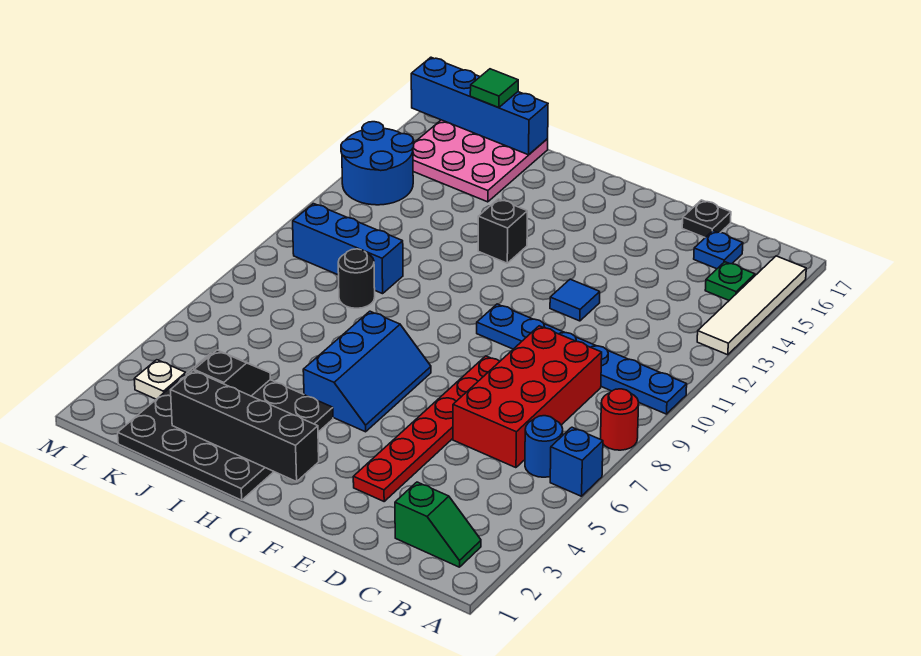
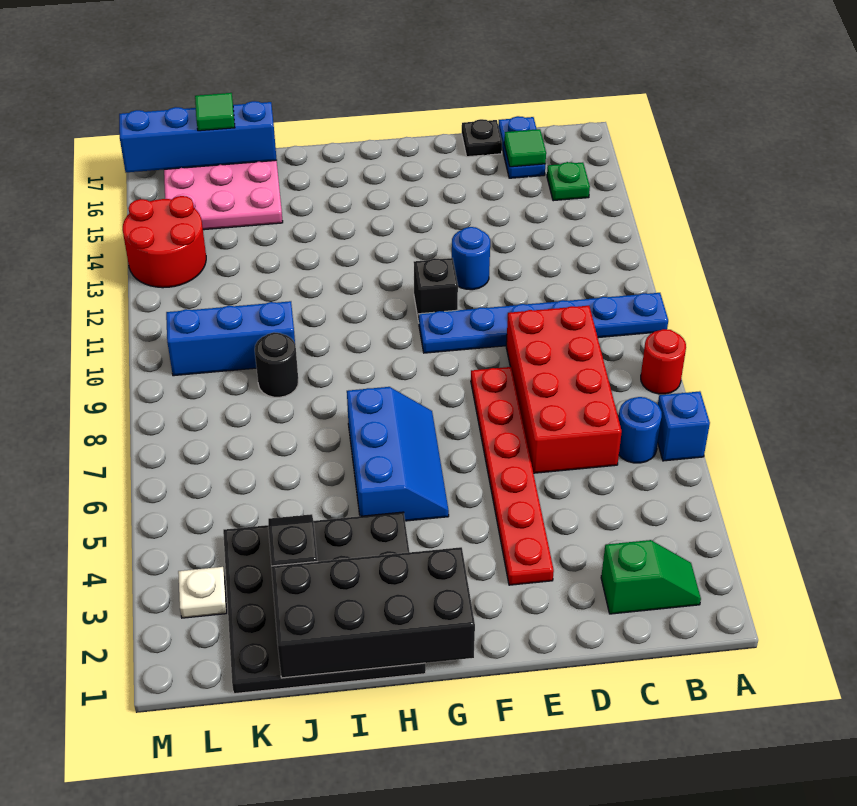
white tile A13:A16 level 1 -> none
blue plate C16 level 1 -> blue plate C16:C17 level 1
none -> green tile C16 level 2
blue tile E12 level 1 -> blue round brick E12 level 1
black brick G2:J2 level 2 -> black brick G1:J2 level 2
black brick H13 level 1 -> black brick F11 level 1
blue round brick L13:M14 level 1 -> red round brick L13:M14 level 1

